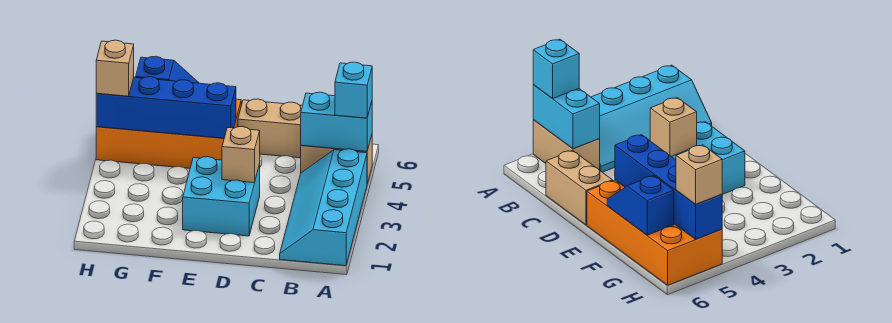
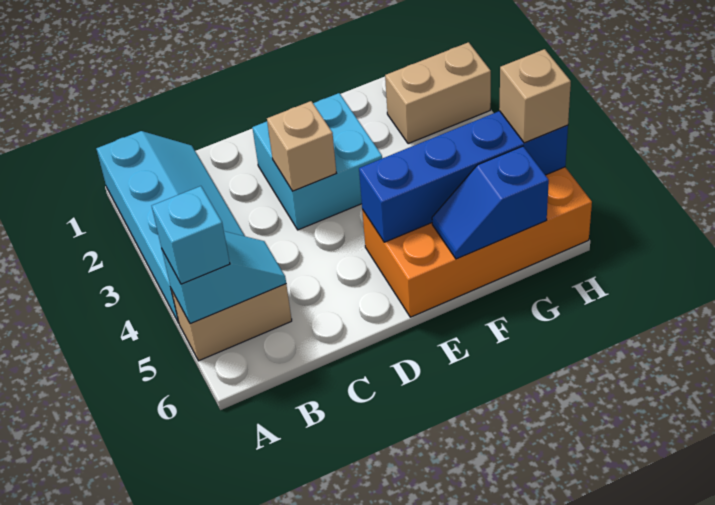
cyan brick A5:B5 level 2 -> cyan slope A5:B5 level 2 top A
tan brick C6:D6 level 1 -> tan brick G2:H2 level 1

